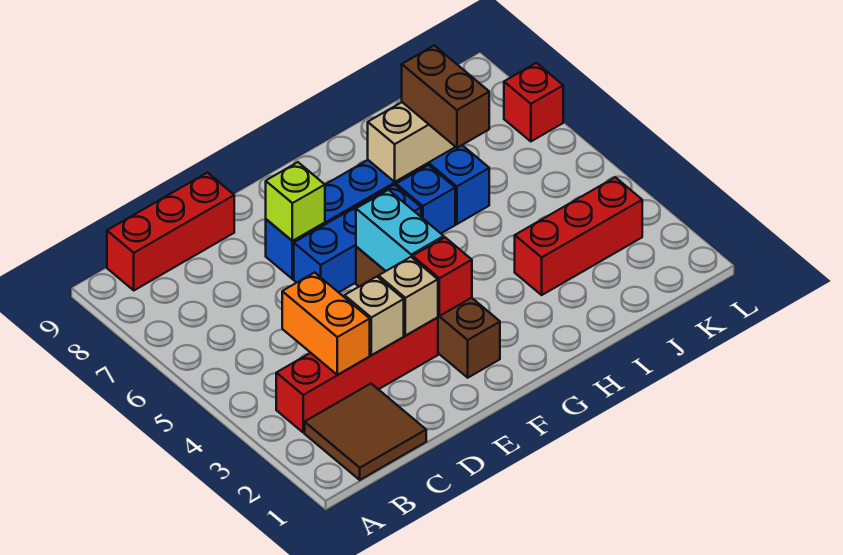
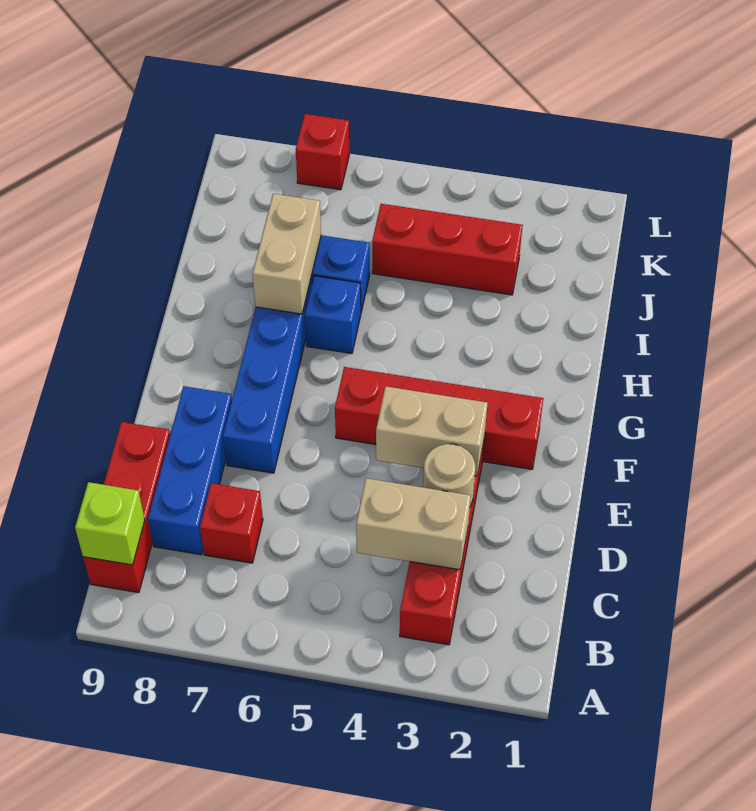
brown tile B1:C2 level 1 -> none
orange brick C3:C4 level 2 -> tan brick C3:C4 level 2
tan brick D3 level 2 -> tan round brick D3 level 2
tan brick E3 level 2 -> tan brick E3:E4 level 2
blue brick E6:G6 level 1 -> blue brick C8:E8 level 1
lime brick E7 level 2 -> lime brick B9 level 2
brown brick F2:F5 level 1 -> red brick F2:F5 level 1
red brick F3 level 2 -> red brick C7 level 1
cyan brick F4:F5 level 2 -> none
red brick I3:K3 level 1 -> red brick J3:J5 level 1
brown brick I6:I7 level 3 -> none

